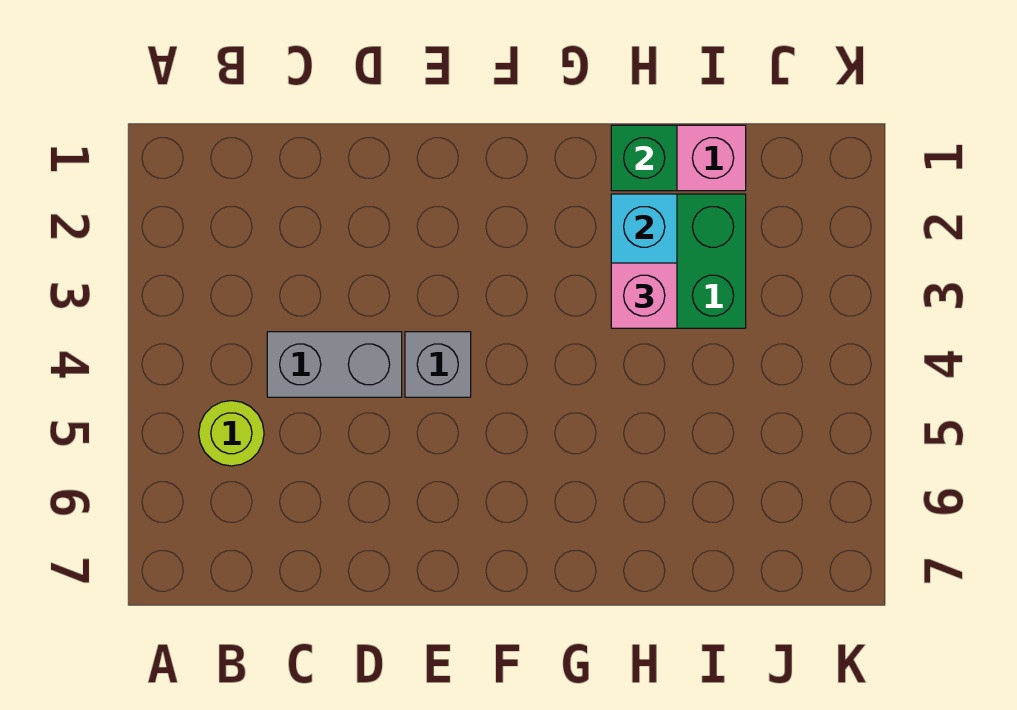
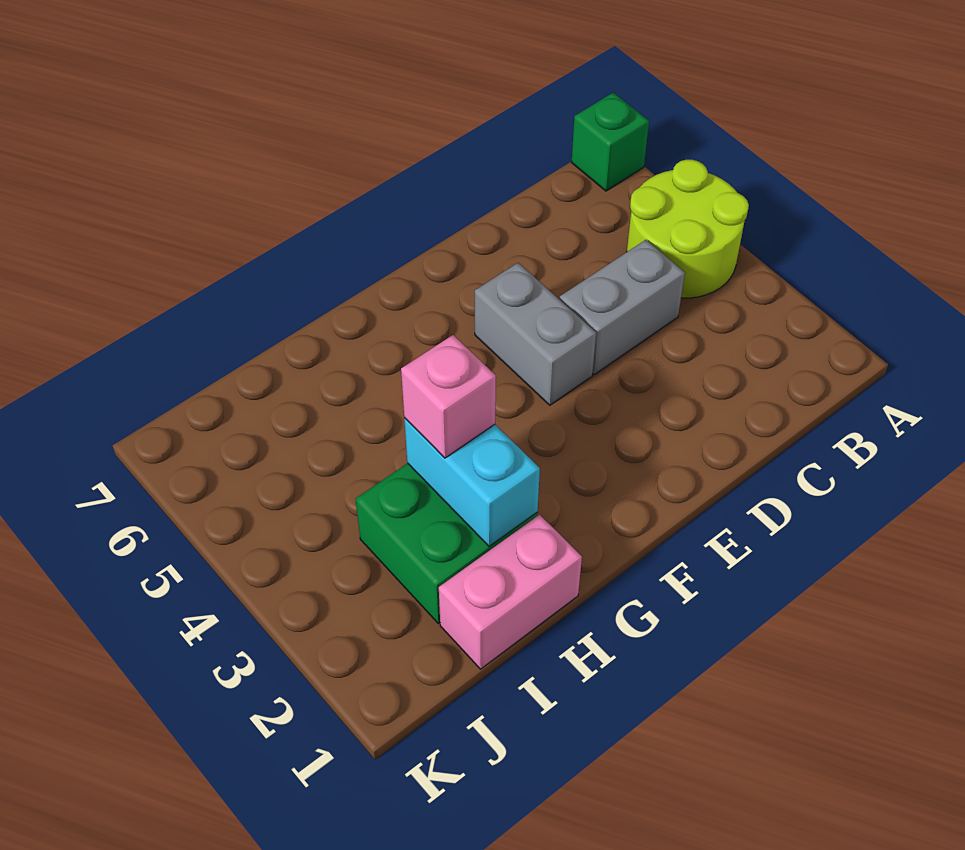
lime round brick B5 level 1 -> lime round brick A4:B5 level 1
grey brick E4 level 1 -> grey brick E4:E5 level 1
green brick H1 level 2 -> green brick A7 level 1

